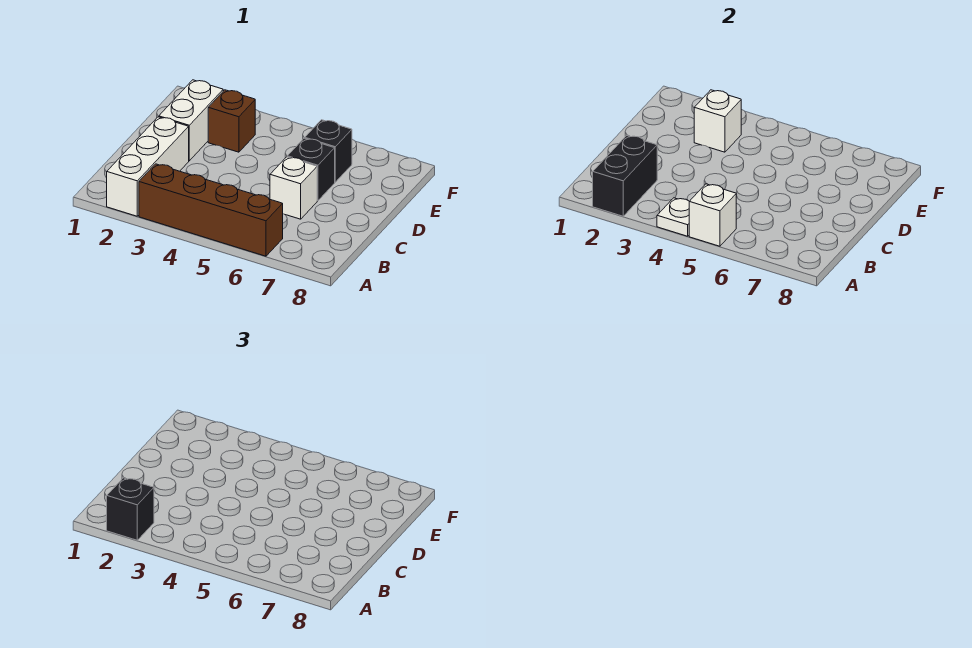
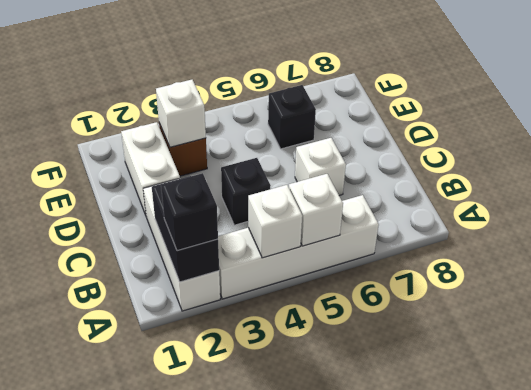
brown brick A3:A6 level 1 -> white brick A3:A6 level 1
white plate A4 level 2 -> white brick A4 level 2
black brick D6 level 1 -> black brick C4 level 1

